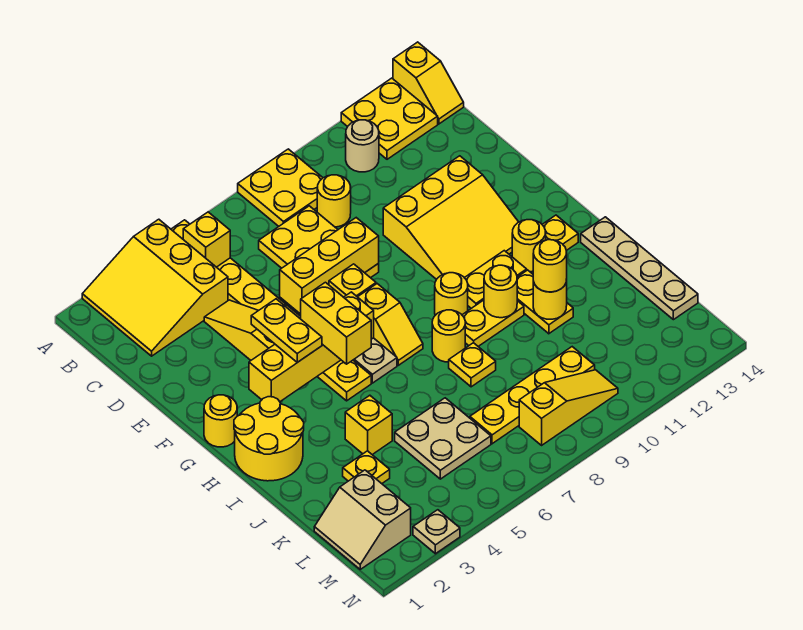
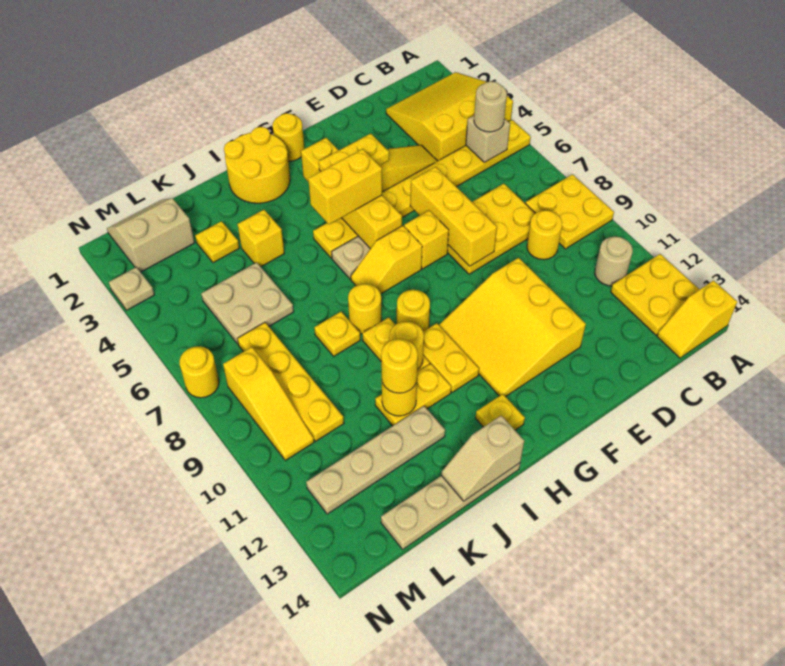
yellow brick B5 level 2 -> tan brick B5 level 2
none -> tan round brick B5 level 3
yellow round brick H12 level 1 -> yellow round brick N7 level 1
none -> tan slope I14:J14 level 2 top I
none -> tan plate J12:M12 level 1

